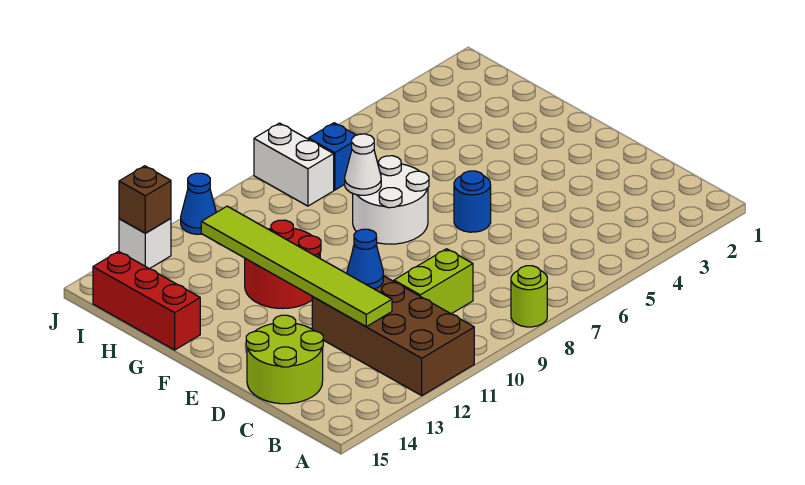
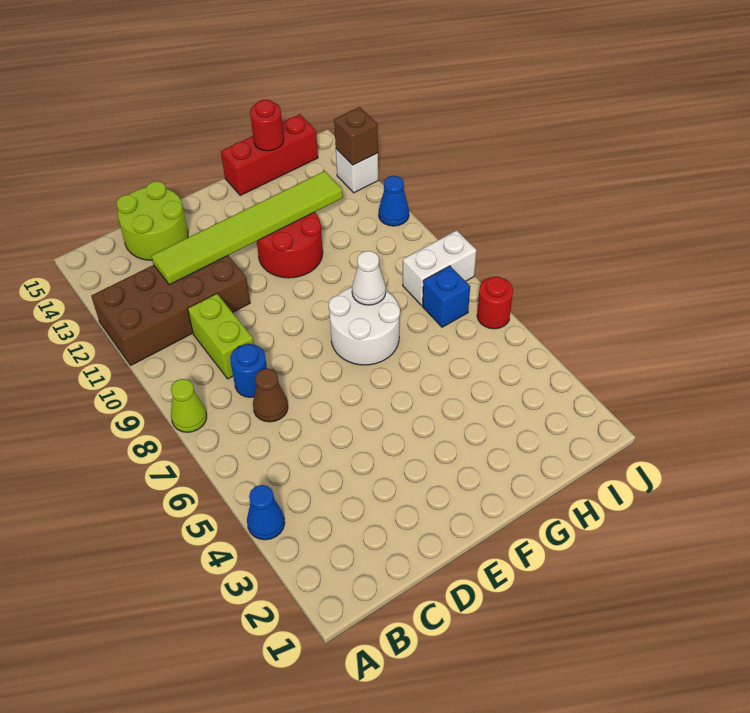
lime round brick A8 level 1 -> lime cone A8 level 1
none -> brown cone C7 level 1
blue cone D11 level 2 -> blue cone A4 level 1
blue round brick E6 level 1 -> blue round brick C8 level 1
none -> red round brick H15 level 2
none -> red round brick J6 level 1

